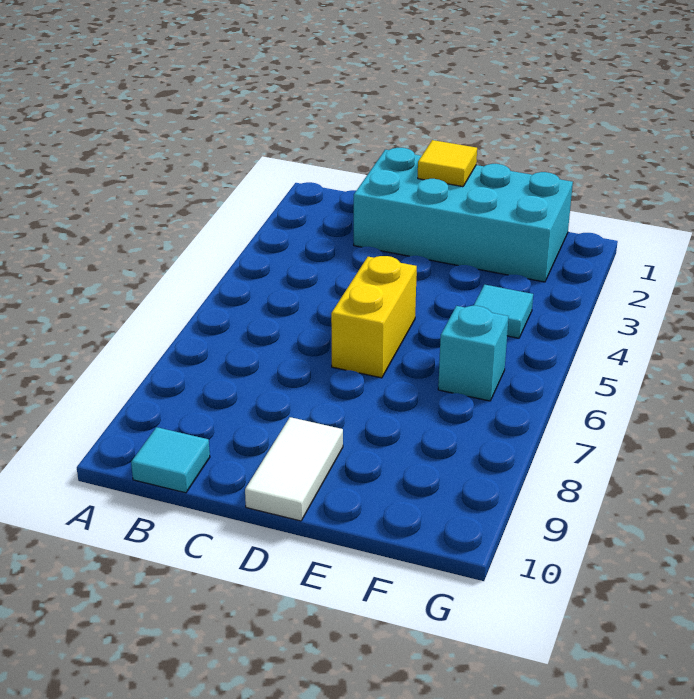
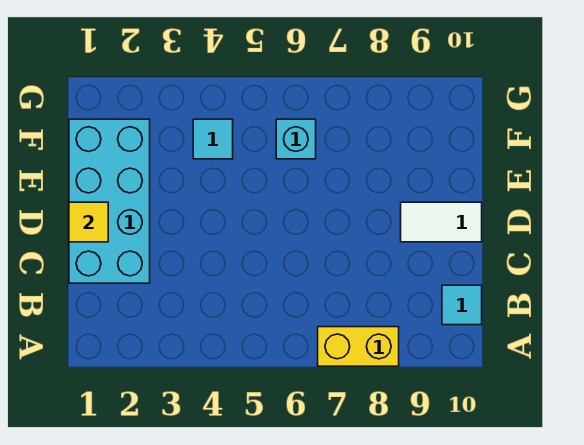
yellow brick D5:D6 level 1 -> yellow brick A7:A8 level 1

